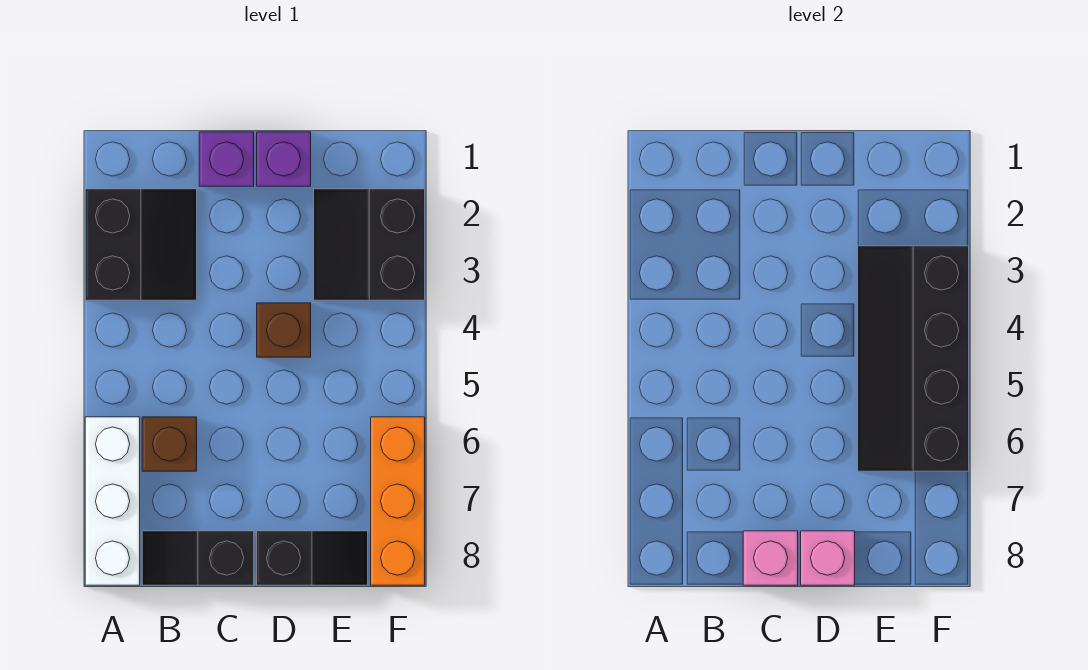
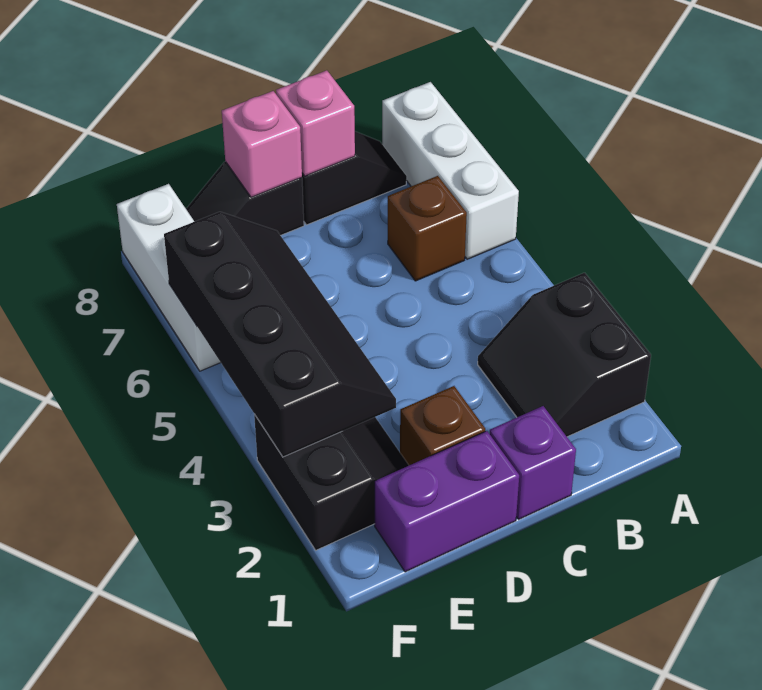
purple brick D1 level 1 -> purple brick D1:E1 level 1
brown brick D4 level 1 -> brown brick D2 level 1
orange brick F6:F8 level 1 -> white brick F6:F8 level 1

